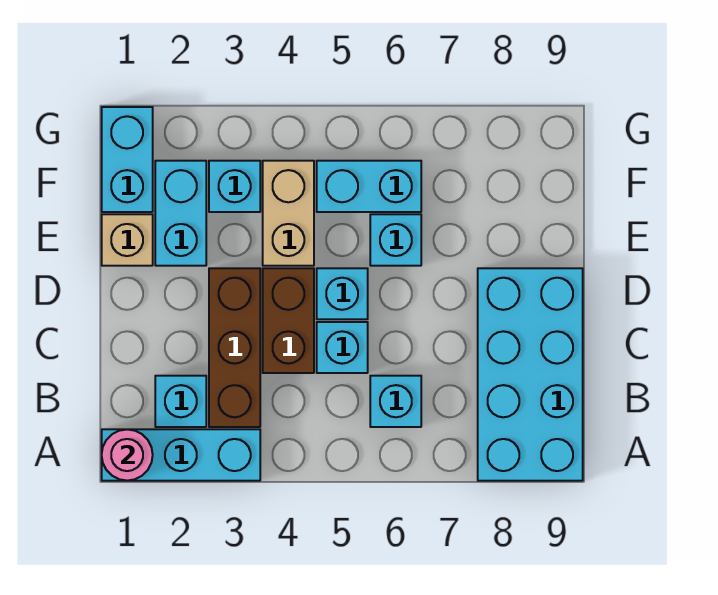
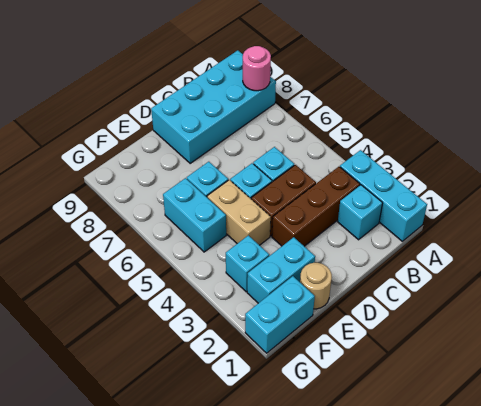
pink round brick A1 level 2 -> pink round brick A8 level 2
cyan brick B6 level 1 -> none
tan brick E1 level 1 -> tan round brick E1 level 1
tan brick E4:F4 level 1 -> tan brick E4:E5 level 1

